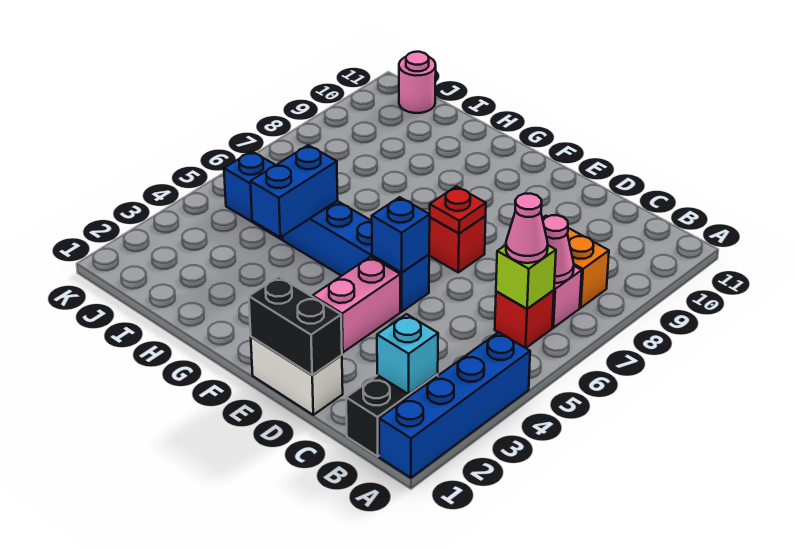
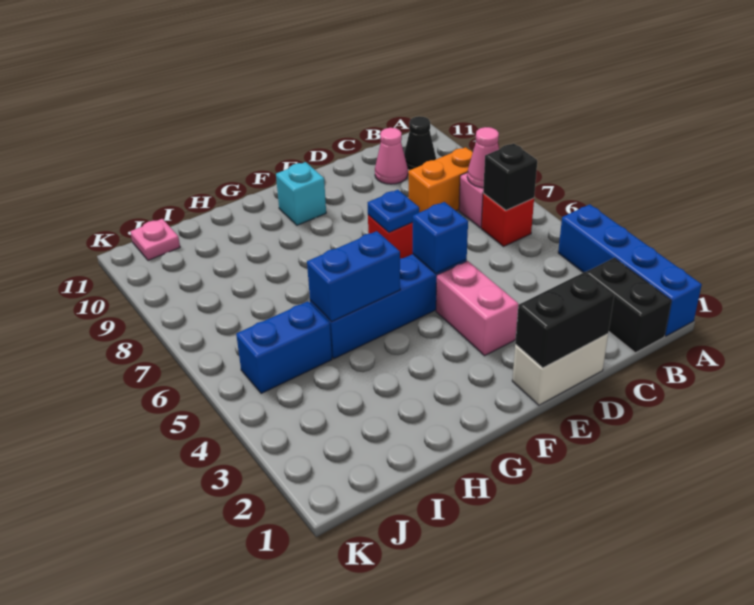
cyan brick B2 level 2 -> cyan brick F10 level 1
lime brick B6 level 2 -> black brick B6 level 2
pink cone B6 level 3 -> pink cone C10 level 1
none -> black cone B10 level 1
red plate E7 level 2 -> blue plate E7 level 2
blue brick H4:H5 level 2 -> blue brick G5:H5 level 2
pink round brick J11 level 1 -> pink plate J11 level 1

